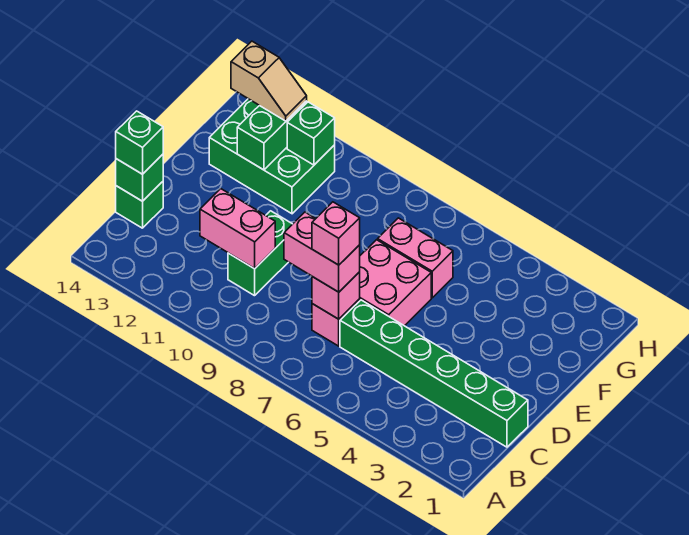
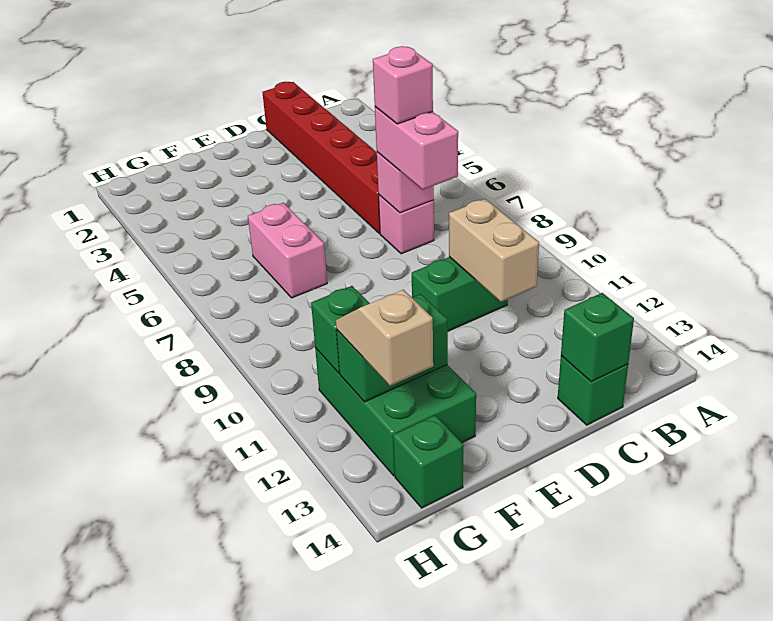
green brick C1:C6 level 1 -> red brick C1:C6 level 1
pink brick C10:C11 level 2 -> tan brick C10:C11 level 2
green brick C14 level 3 -> green brick G14 level 1
pink brick D6:E7 level 1 -> none

